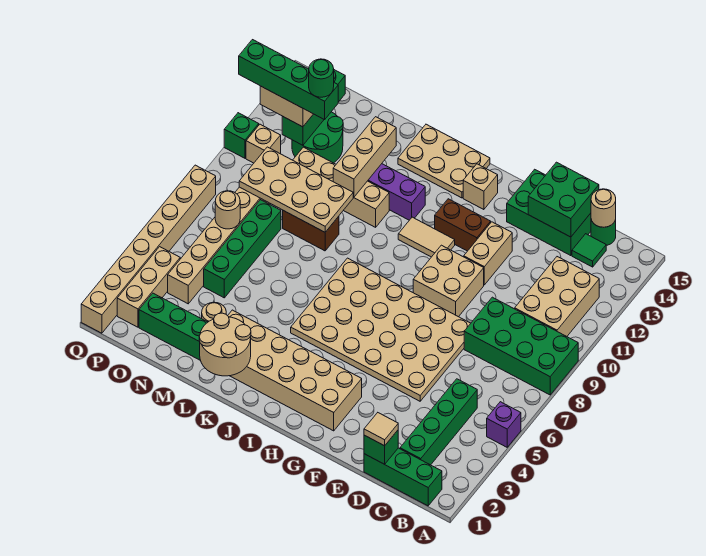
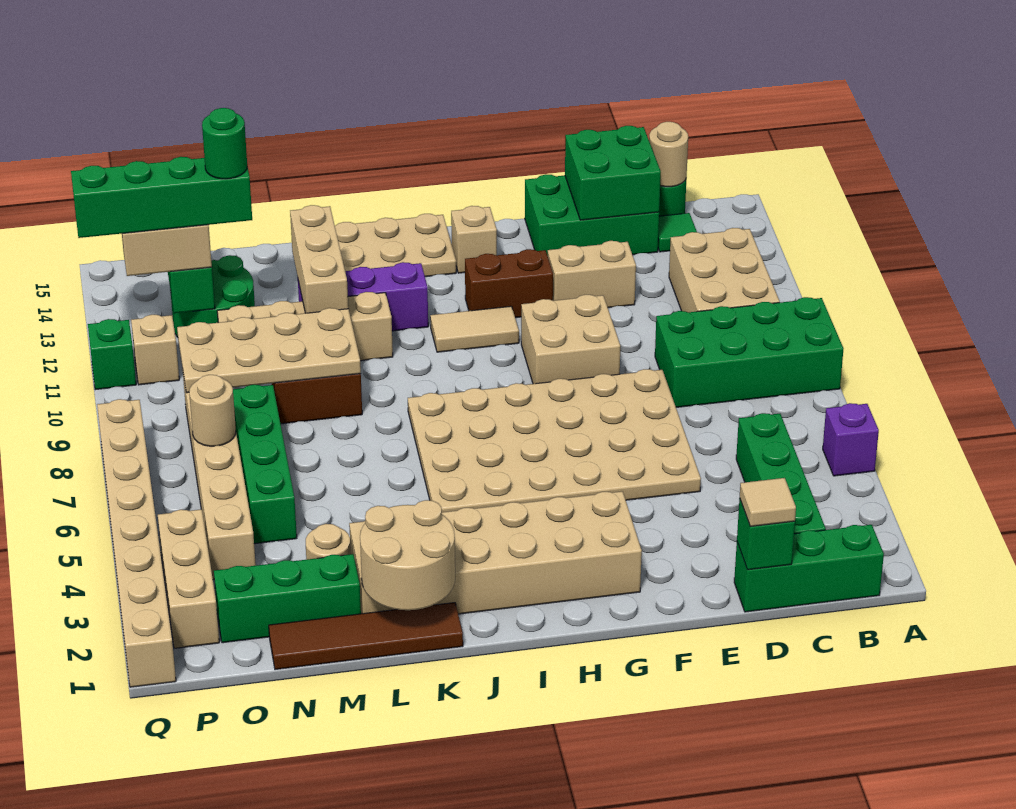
tan brick F11:F12 level 1 -> tan brick E12:F12 level 1
none -> brown tile K1:N1 level 1

